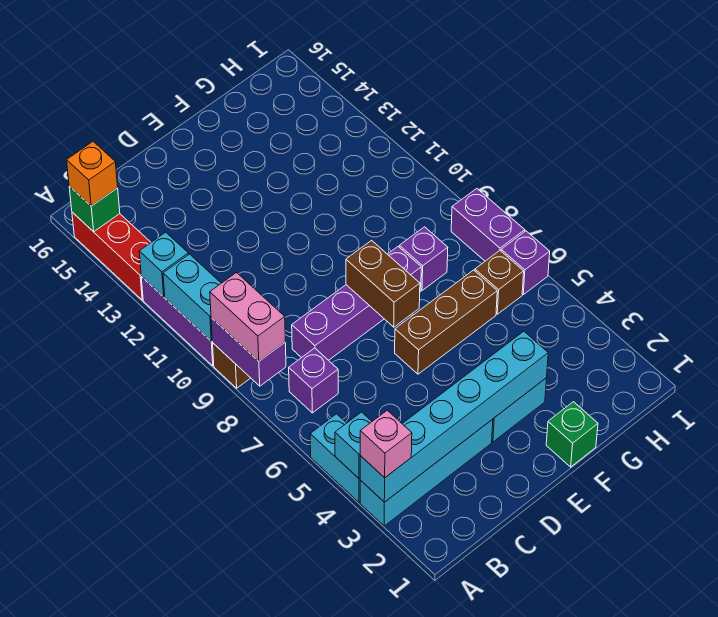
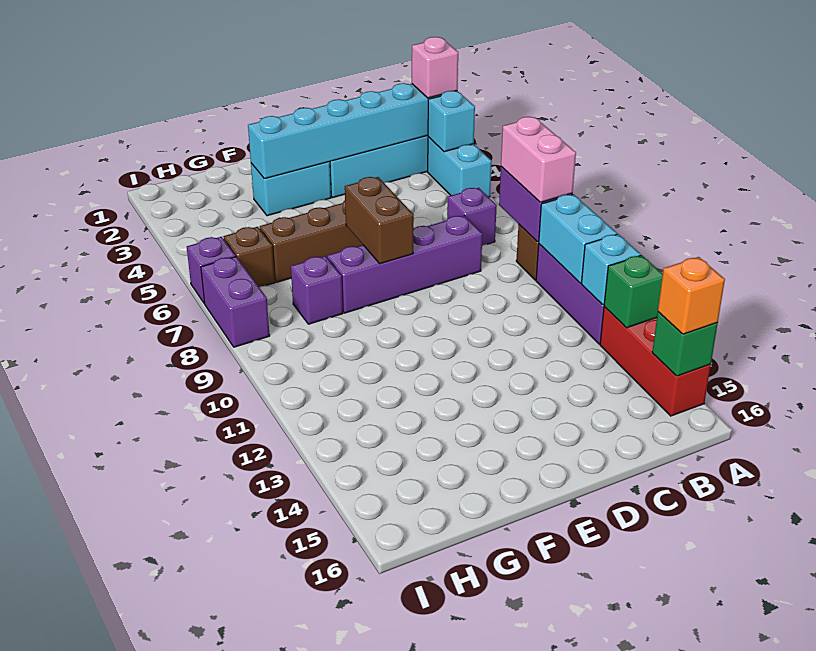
green brick F1 level 1 -> green brick A13 level 2

